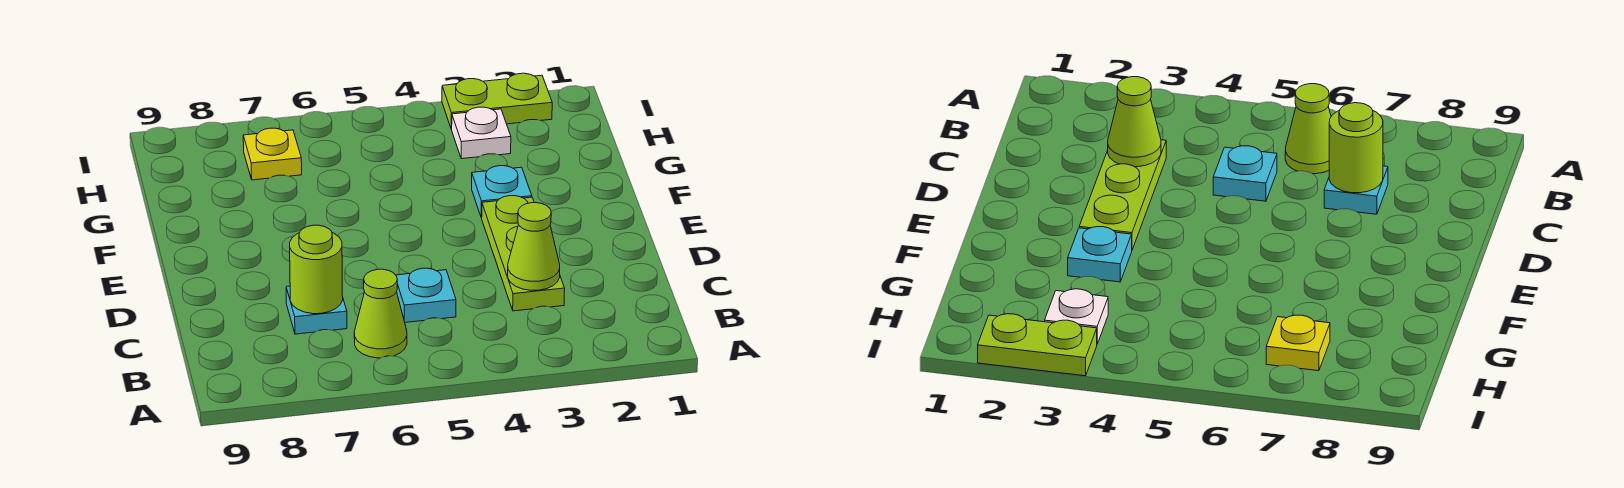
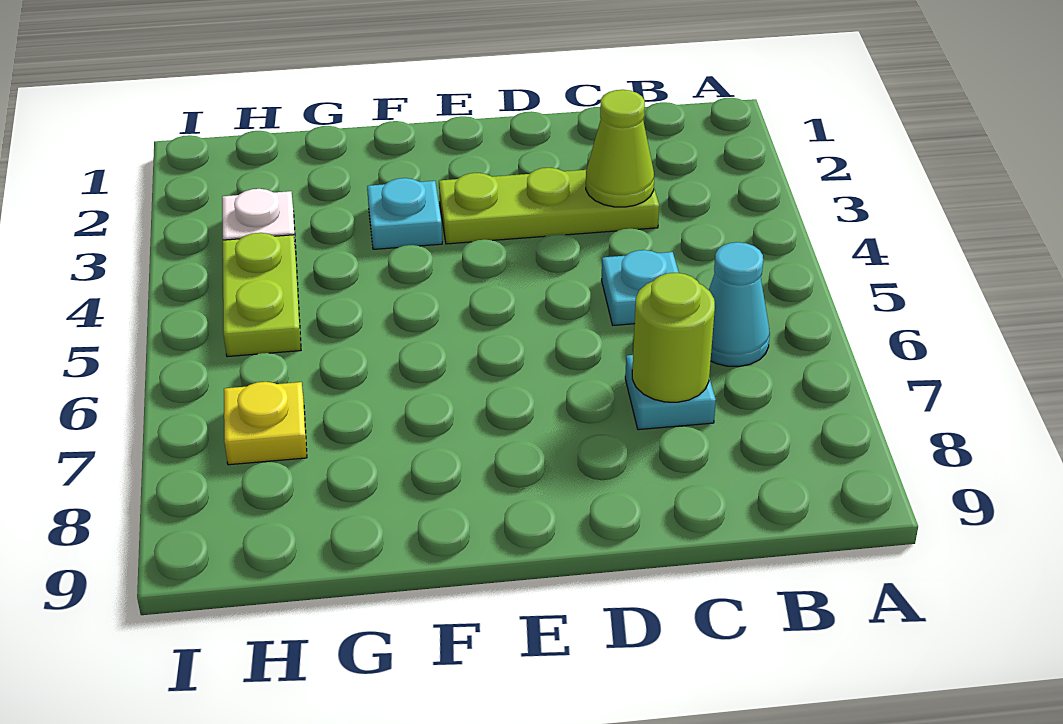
lime cone B6 level 1 -> cyan cone B6 level 1
lime plate I2:I3 level 1 -> lime plate H4:H5 level 1

